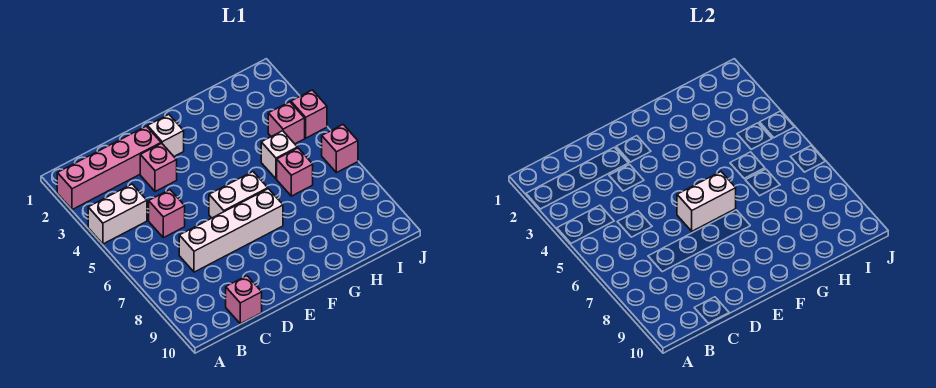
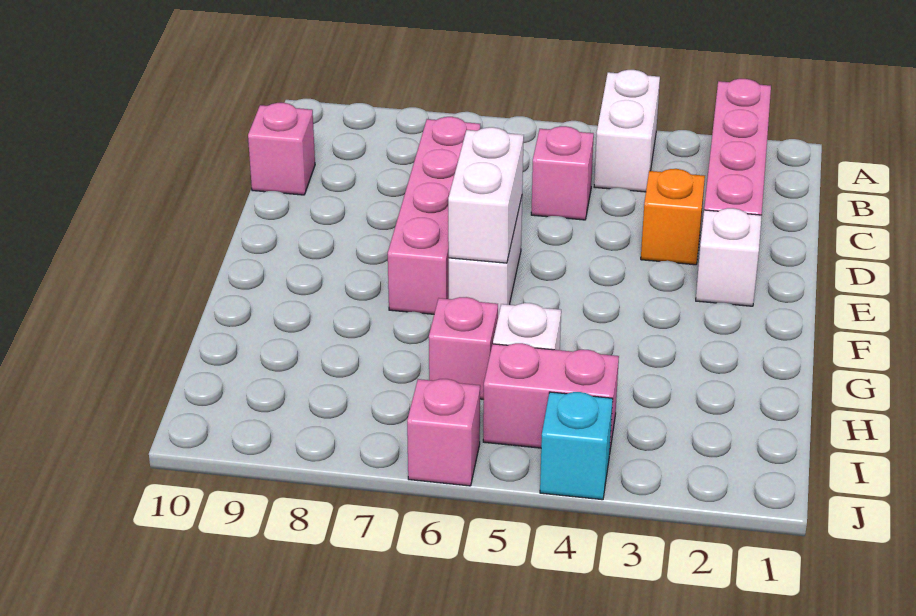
white brick C7:F7 level 1 -> pink brick C7:F7 level 1
pink brick D3 level 1 -> orange brick D3 level 1
pink brick I4 level 1 -> pink brick I4:I5 level 1
pink brick J4 level 1 -> cyan brick J4 level 1

